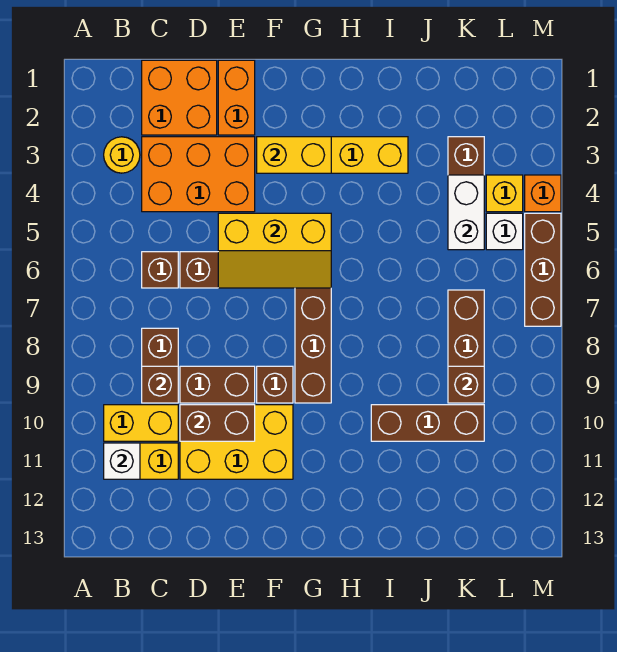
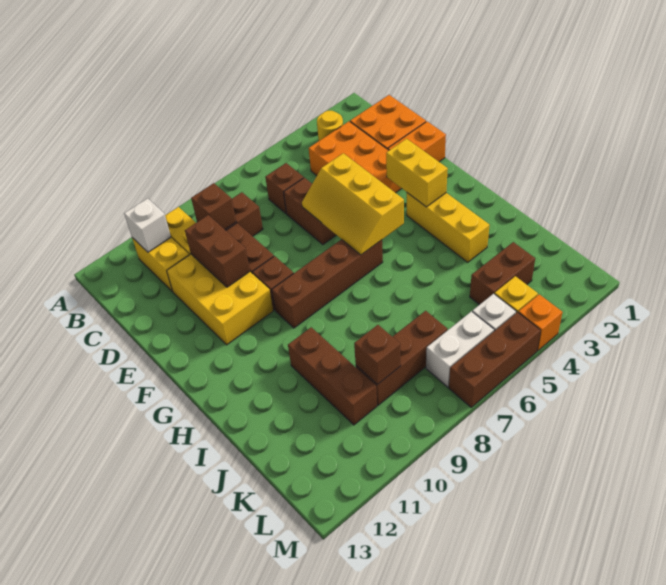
white brick K4:K5 level 2 -> white brick L6:L7 level 1

